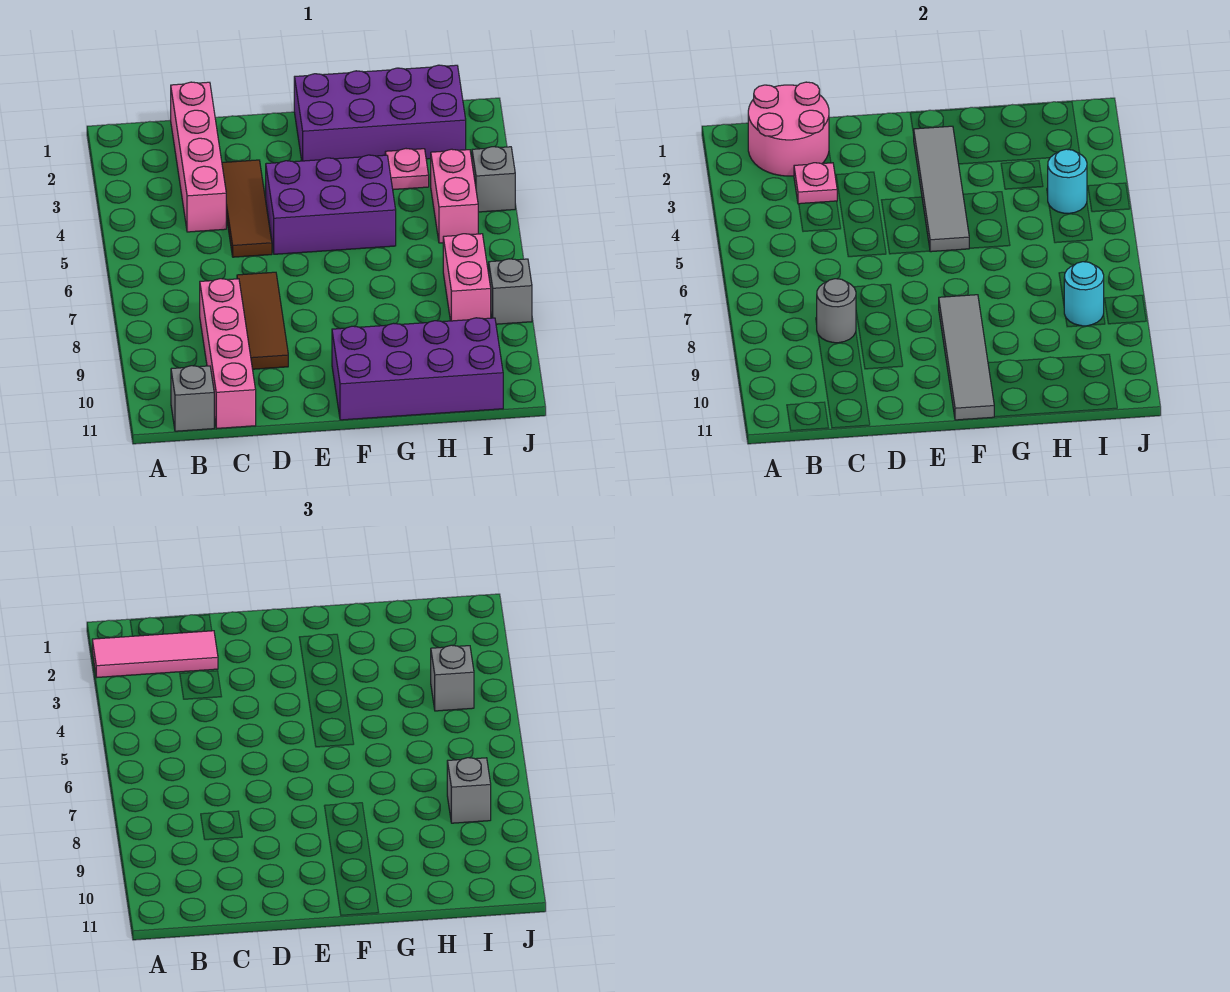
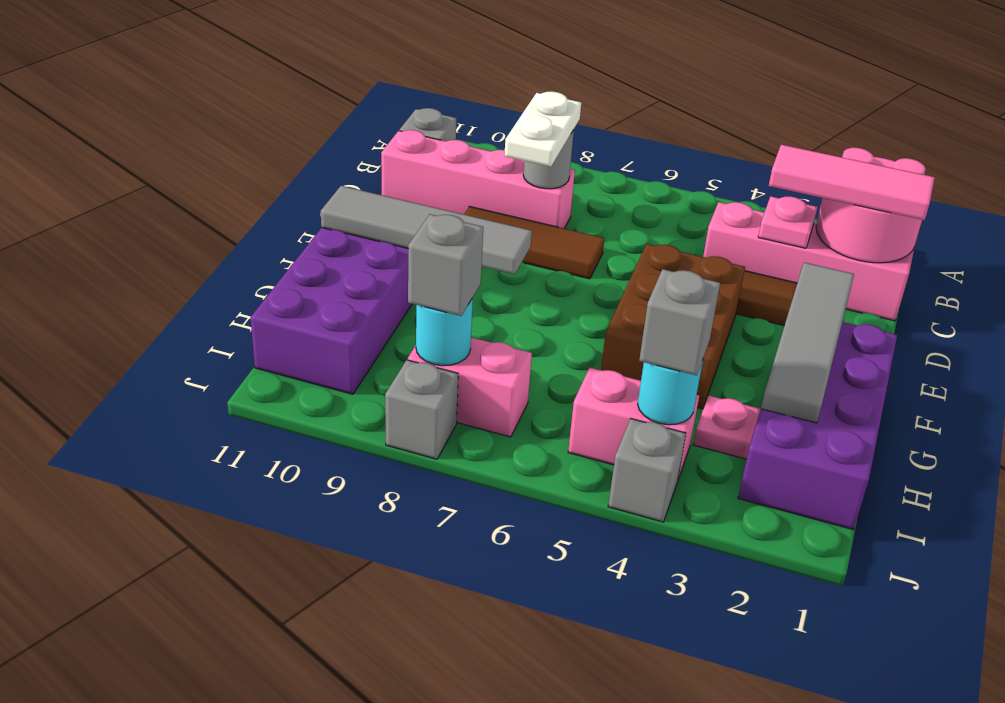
pink tile A2:C2 level 3 -> pink tile C1:C3 level 3
none -> white plate C8:D8 level 3
purple brick E4:G5 level 1 -> brown brick E4:G5 level 1
grey tile F2:F5 level 2 -> grey tile E2:H2 level 2

